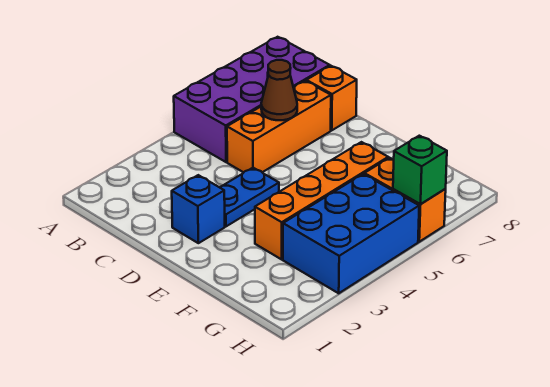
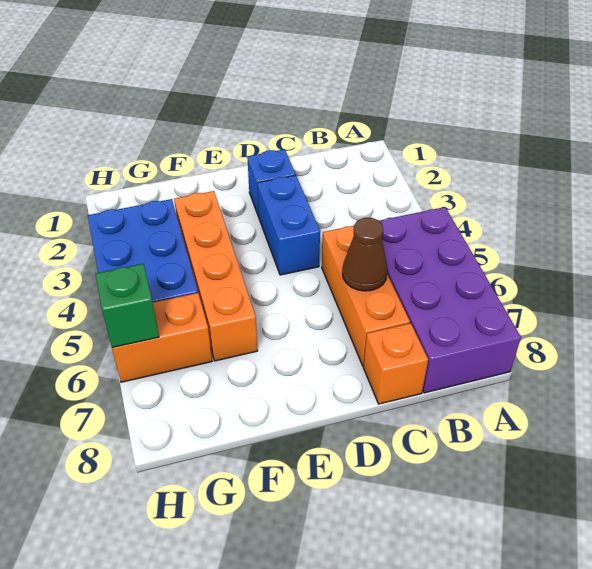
blue plate D3:D4 level 1 -> blue brick D3:D4 level 1

